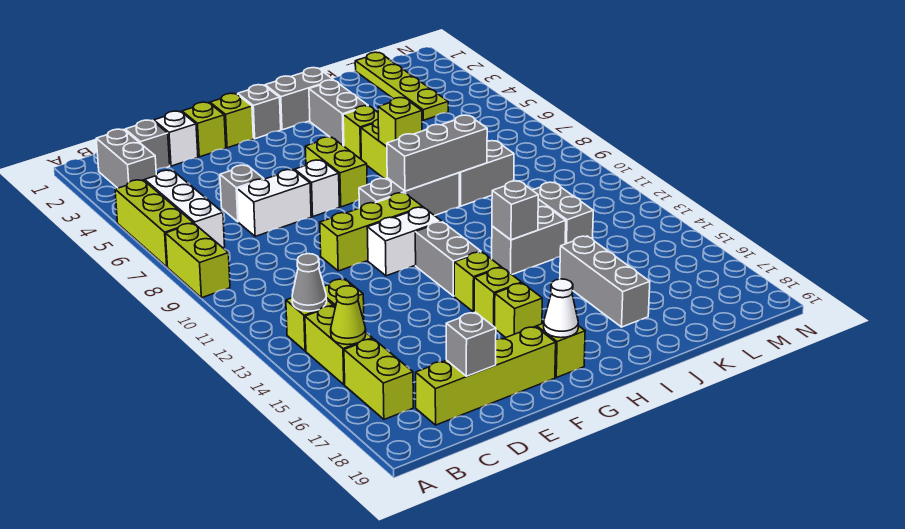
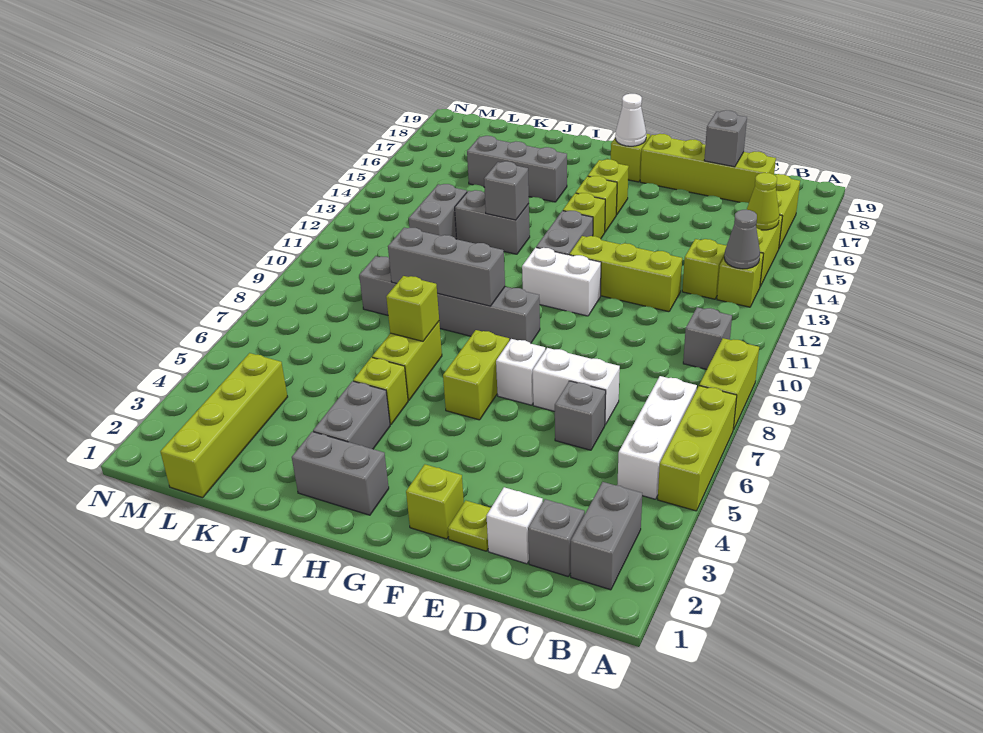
lime brick E2 level 1 -> lime plate E2 level 1
lime brick E10:G10 level 1 -> lime brick D12:F12 level 1
grey brick G2 level 1 -> grey brick B10 level 1
grey brick J15:J17 level 1 -> grey brick I16:K16 level 1
lime plate L1:L4 level 1 -> lime brick L1:L4 level 1

